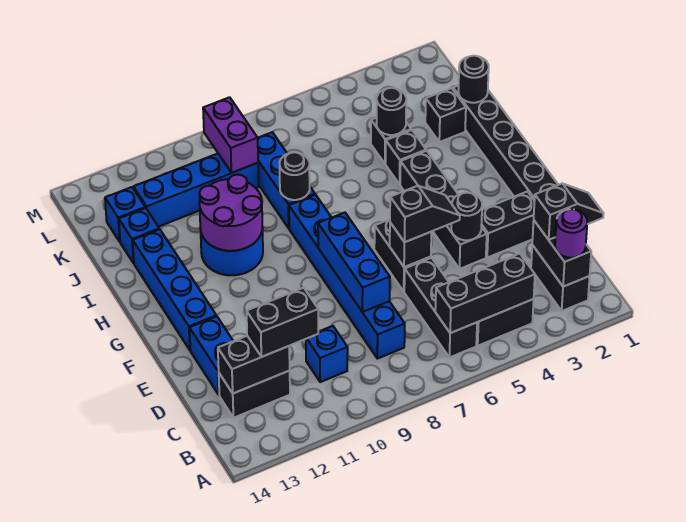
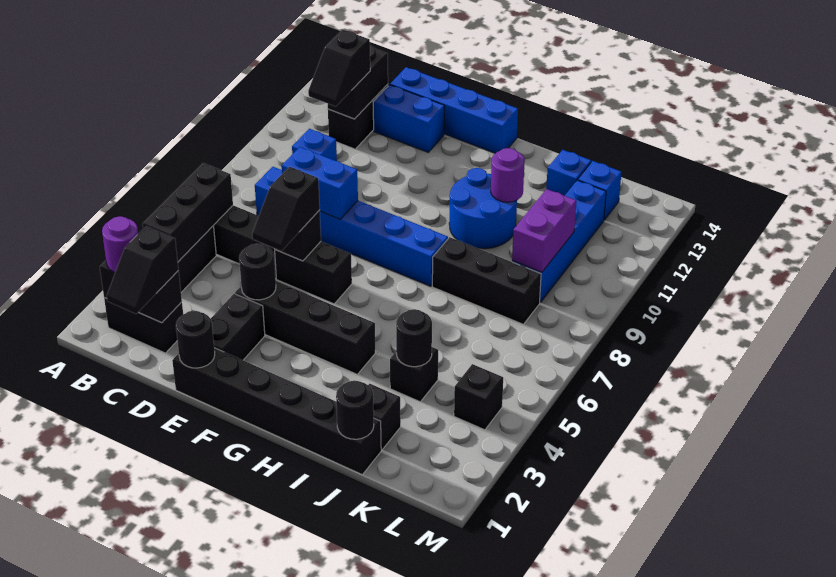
black brick C11:C12 level 3 -> black slope C11:C12 level 3 top 12
blue brick D8:F8 level 2 -> blue brick D8:E8 level 2
blue brick F13:I13 level 1 -> blue brick D14:G14 level 1
purple round brick H10:I11 level 2 -> purple round brick I11 level 2
black brick I4 level 1 -> black brick L4 level 1
blue brick I8:K8 level 1 -> black brick I8:K8 level 1
black round brick I8 level 2 -> black round brick E1 level 2
purple brick K9:L9 level 2 -> purple brick K9:K10 level 2

